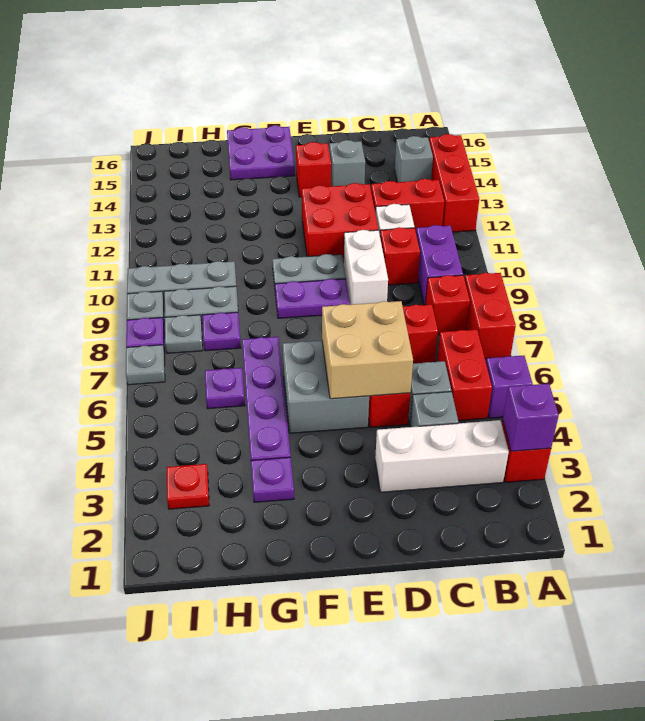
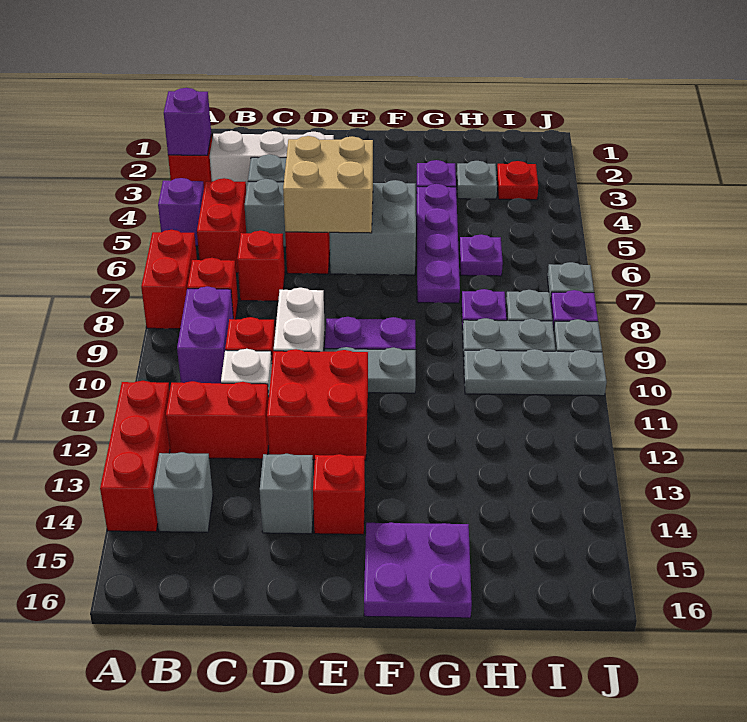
none -> grey plate H3 level 1

